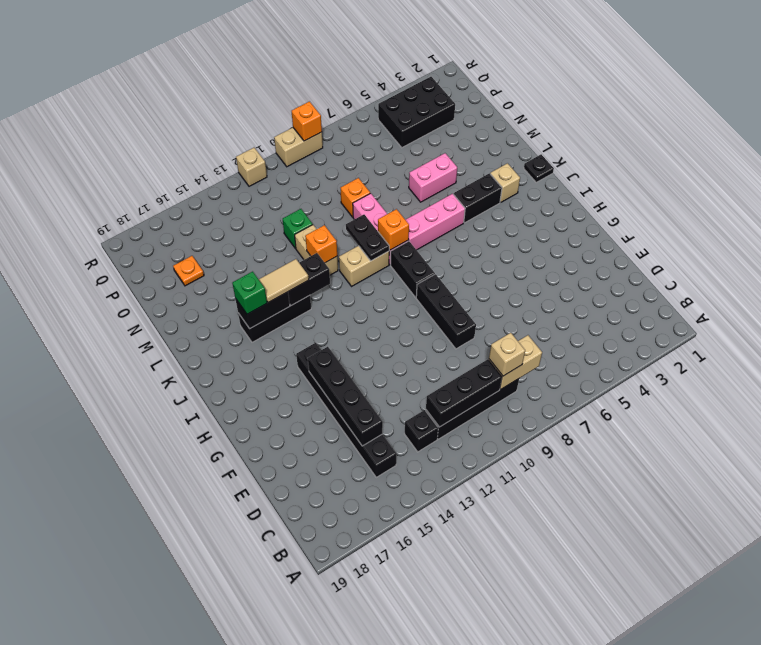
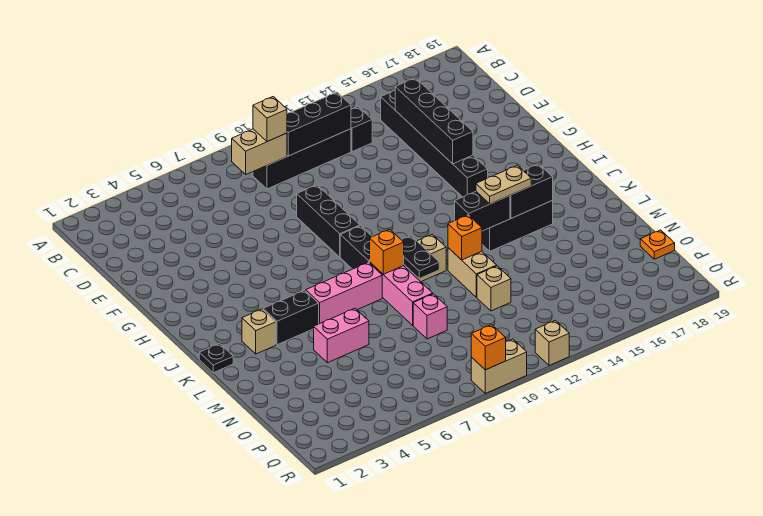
tan tile K14:K15 level 3 -> tan plate K14:K15 level 3
green brick K16 level 3 -> none
orange brick N9 level 1 -> pink brick N9 level 1
green brick N12 level 1 -> tan brick N12 level 1
orange plate O17 level 1 -> orange plate O19 level 1
black brick P3:Q5 level 1 -> none

